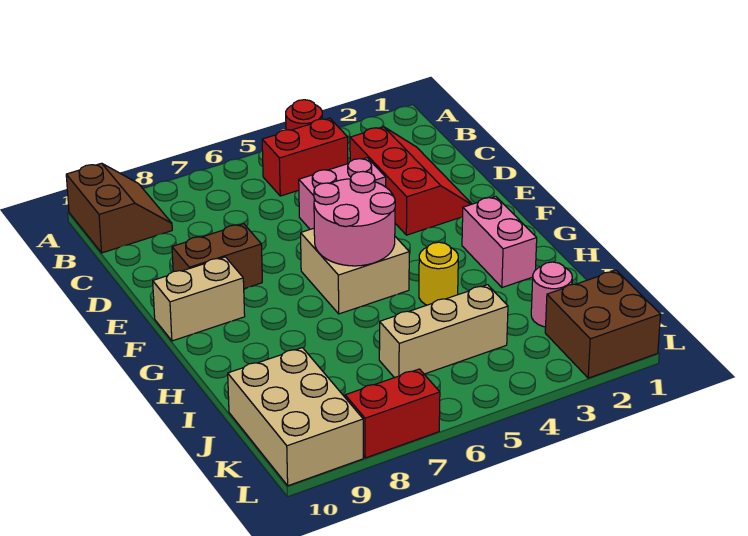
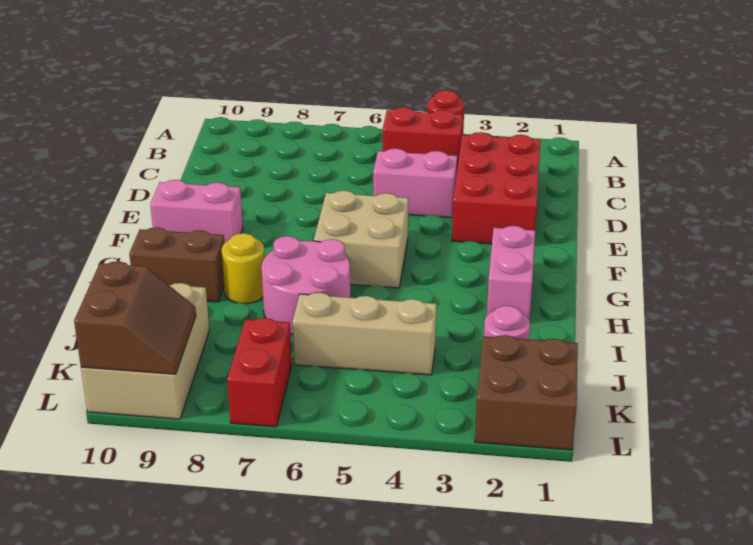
brown slope A9:B10 level 1 top 10 -> brown slope K9:L10 level 2 top 10
red slope C2:E3 level 1 top 3 -> red brick C2:E3 level 1
brown brick E8:E9 level 1 -> brown brick H9:H10 level 1
pink round brick F5:G6 level 2 -> pink round brick H6:I7 level 1
tan brick F9:F10 level 1 -> pink brick F9:F10 level 1
yellow round brick H4 level 1 -> yellow round brick H8 level 1
red brick L7:L8 level 1 -> red brick K7:L7 level 1

